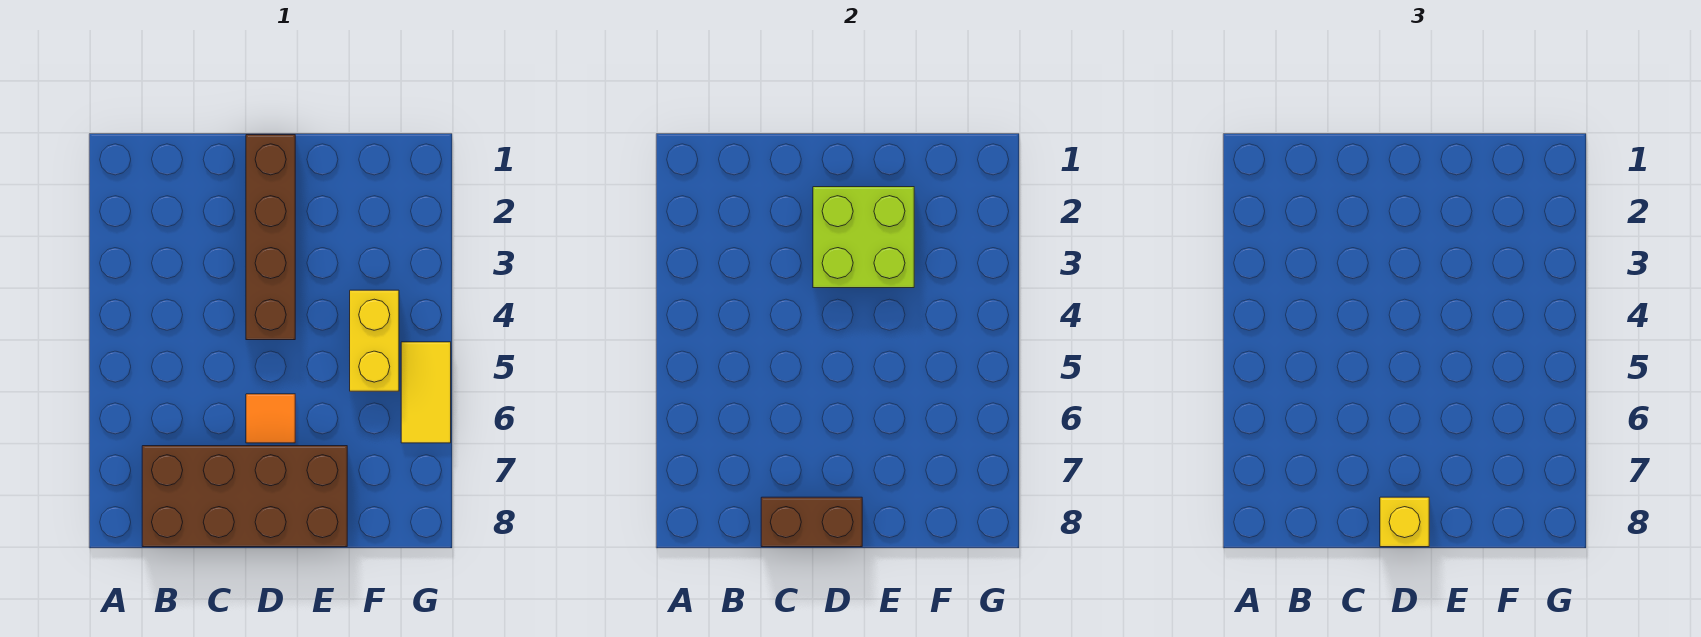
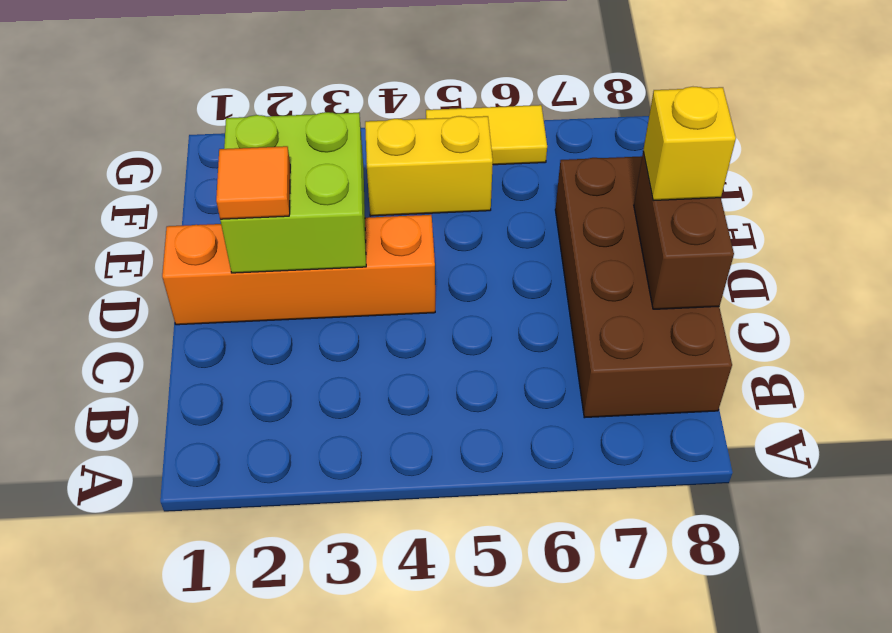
brown brick D1:D4 level 1 -> orange brick D1:D4 level 1
orange tile D6 level 1 -> orange tile D2 level 3

